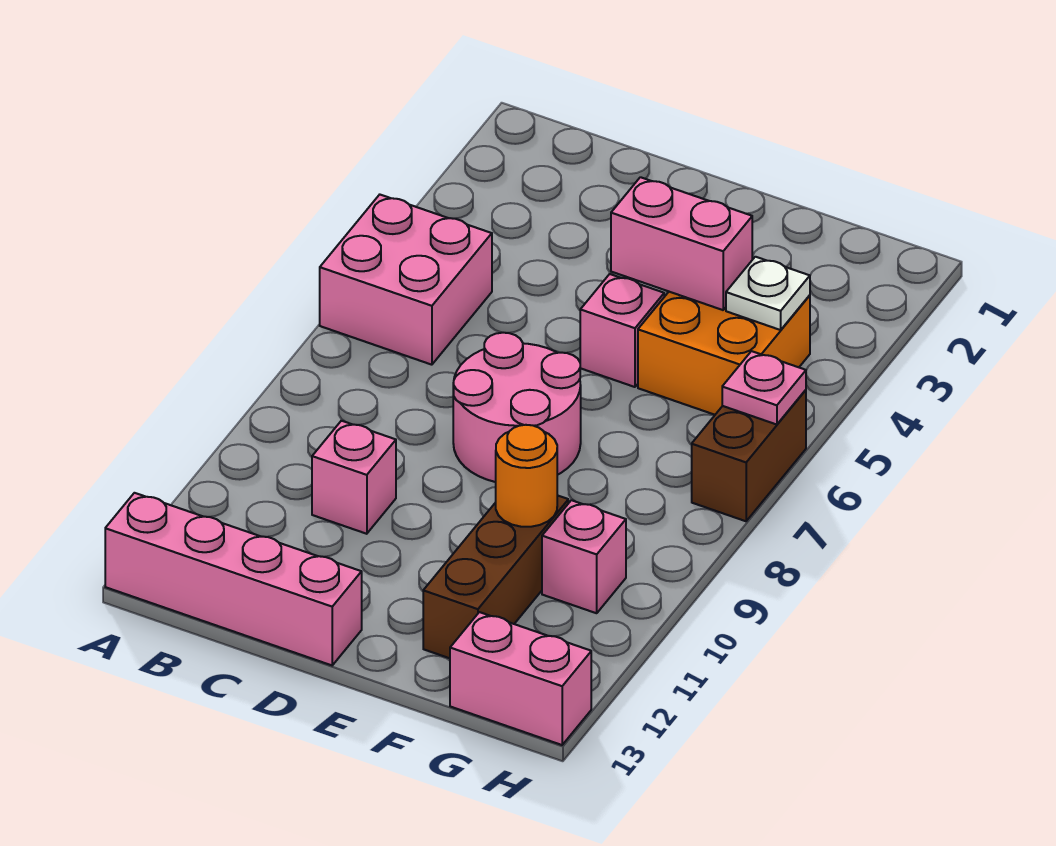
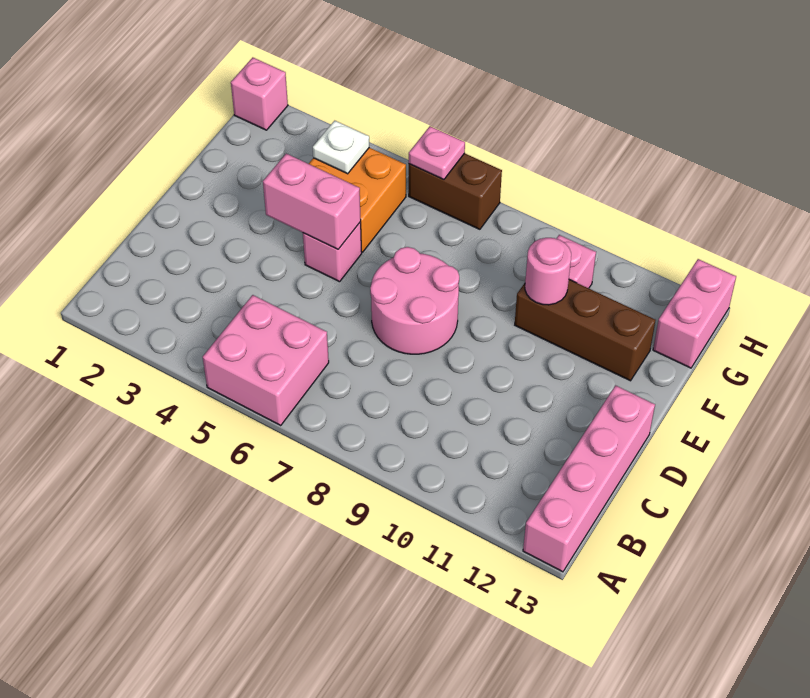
pink brick C10 level 1 -> pink brick H1 level 1
pink brick E4:F4 level 2 -> pink brick E4:E5 level 2
orange round brick F10 level 2 -> pink round brick F10 level 2

